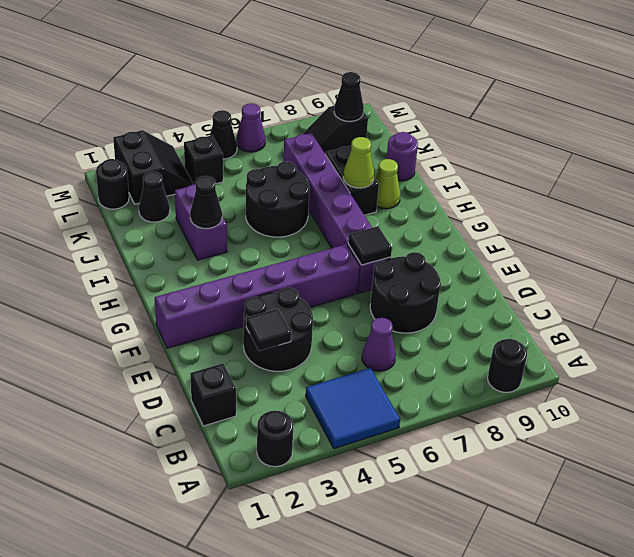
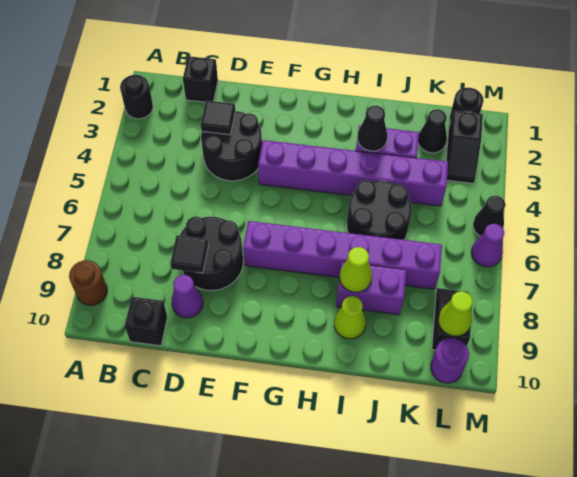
blue tile A4:B5 level 1 -> none
black round brick A9 level 1 -> brown round brick A9 level 1
purple cone C6 level 1 -> purple cone D9 level 1
purple brick F1:F6 level 1 -> purple brick F4:K4 level 1
black tile F7 level 2 -> black tile D8 level 2
black brick I8:J8 level 1 -> purple brick I8:J8 level 1
purple round brick J10 level 1 -> purple round brick L10 level 1
black slope L2:M3 level 1 top 2 -> black slope L2:L3 level 1 top 2
black brick L4 level 1 -> black brick C10 level 1
black cone L9 level 2 -> lime cone L9 level 2

